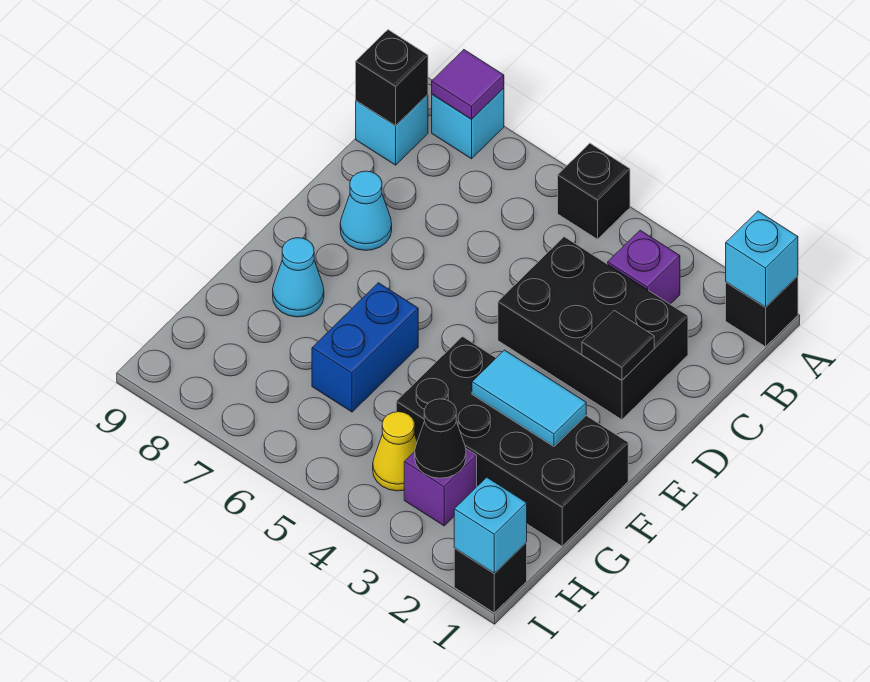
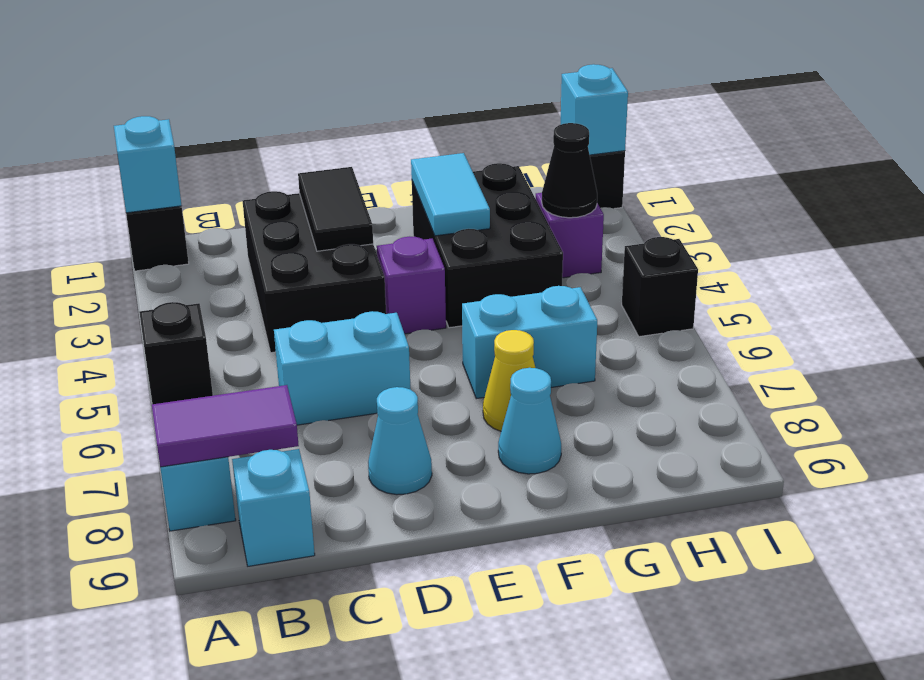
purple tile A8 level 2 -> purple tile A8:B8 level 2
purple brick B3 level 1 -> purple brick E4 level 1
black brick B9 level 2 -> black brick I5 level 1
none -> cyan brick C6:D6 level 1
black tile D2 level 2 -> black tile D2:D3 level 2
black brick F1:G4 level 1 -> black brick F2:G4 level 1
blue brick F6:G6 level 1 -> cyan brick F6:G6 level 1
yellow cone H4 level 1 -> yellow cone F7 level 1

